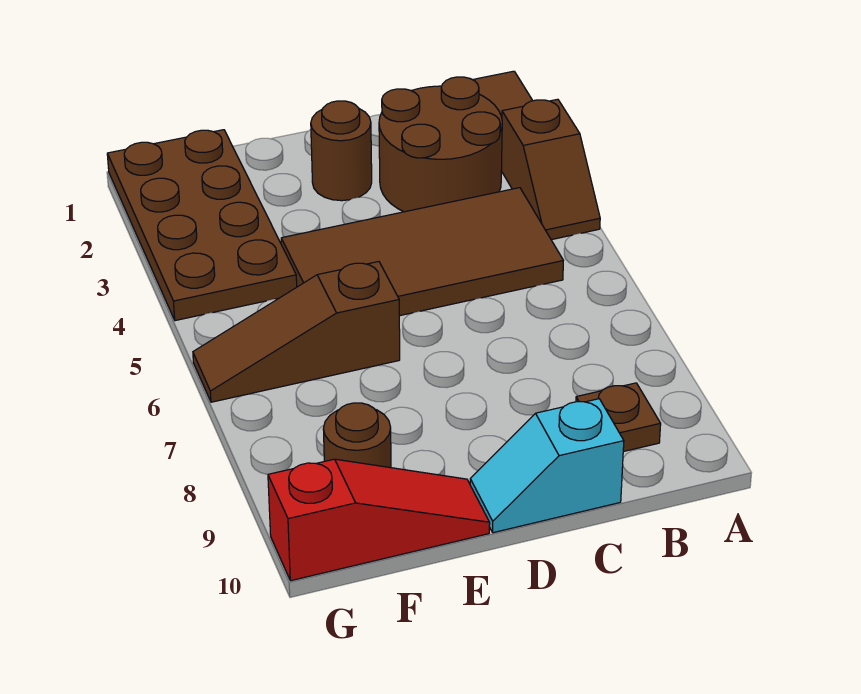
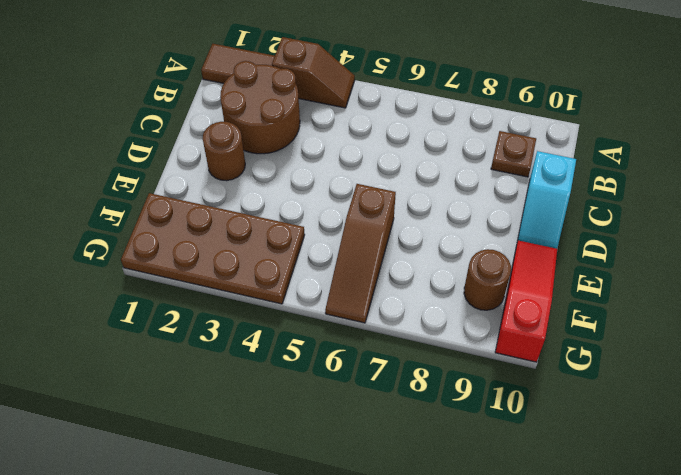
brown tile B4:E5 level 1 -> none

